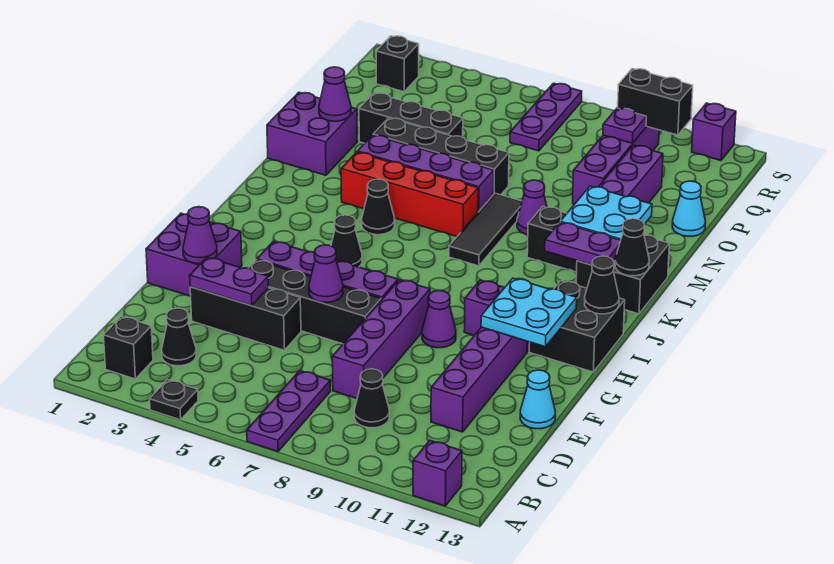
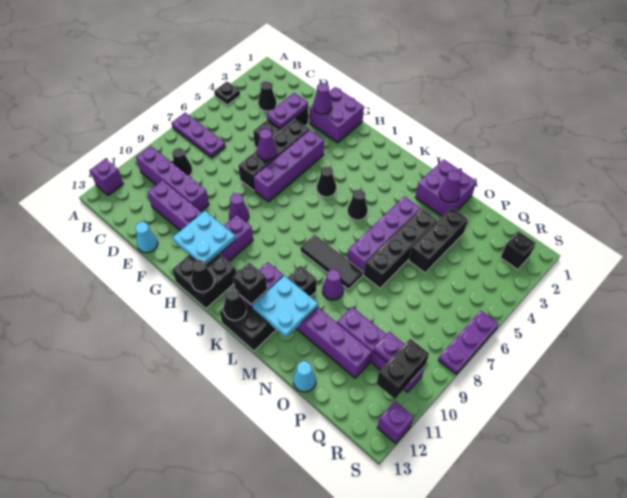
black brick B2 level 1 -> black brick K12 level 3
purple brick D8:G8 level 1 -> purple brick B10:E10 level 1
red brick L4:L7 level 1 -> none
purple plate Q7:S7 level 1 -> purple plate S6:S8 level 1

